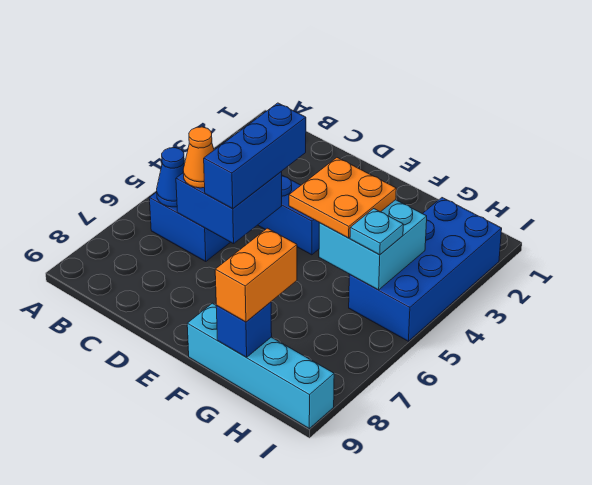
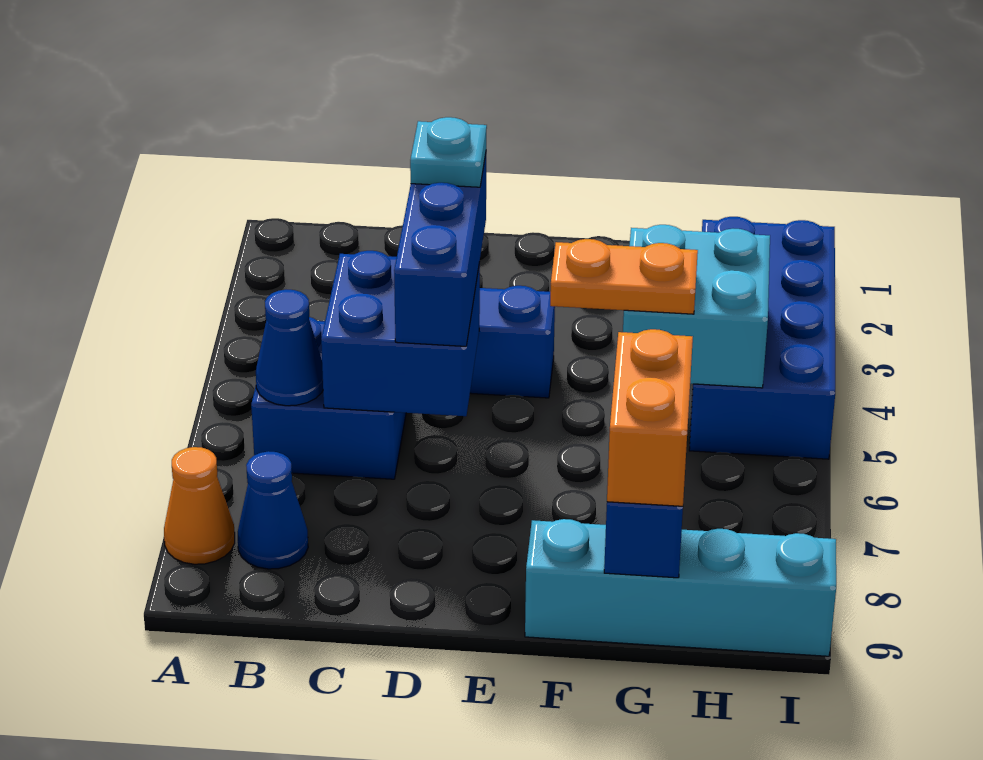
none -> blue cone B8 level 1
orange cone C6 level 3 -> orange cone A8 level 1
orange plate F4:G5 level 3 -> orange plate F5:G5 level 3
cyan plate H5 level 3 -> cyan plate D4 level 4

